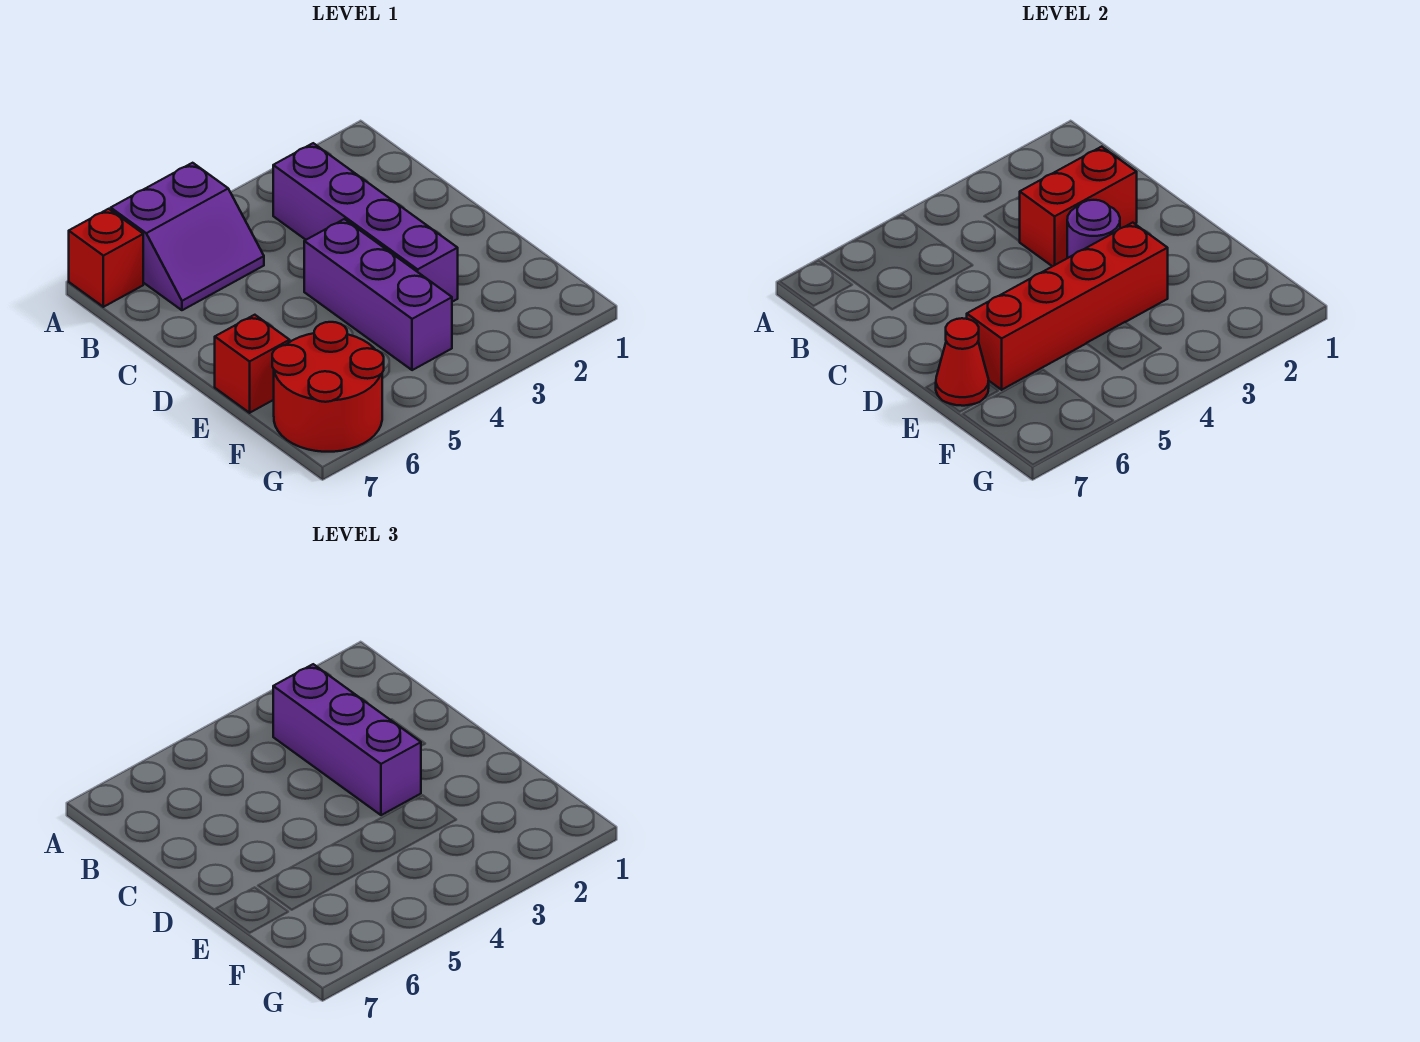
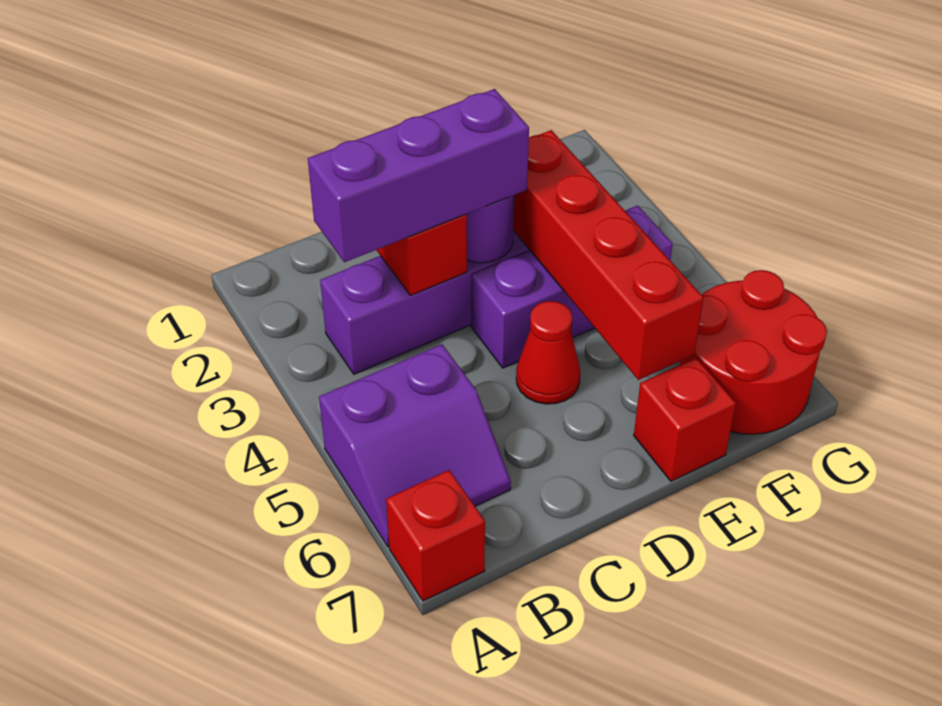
purple slope A5:B6 level 1 top A -> purple slope A5:B6 level 1 top 5
red cone E7 level 2 -> red cone D5 level 1

